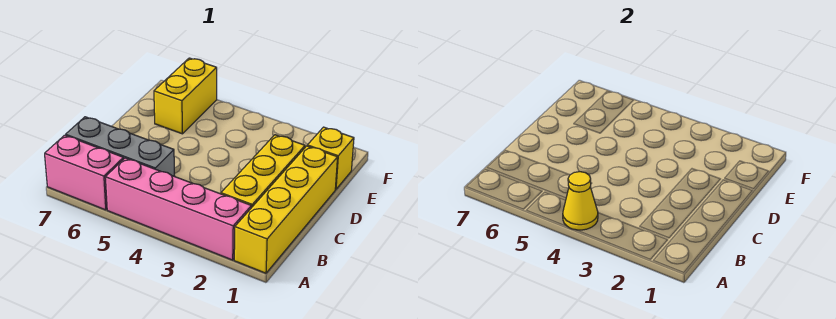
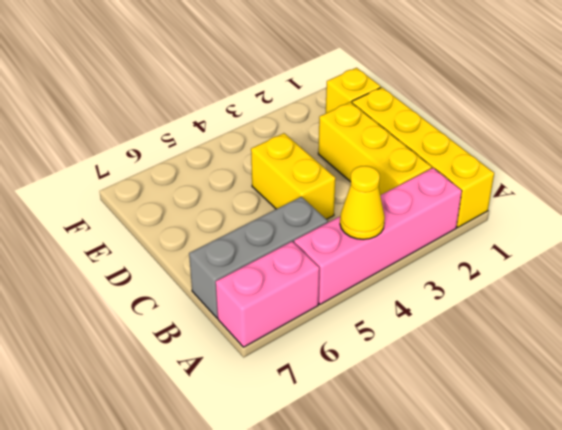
yellow brick E6:F6 level 1 -> yellow brick C4:D4 level 1

